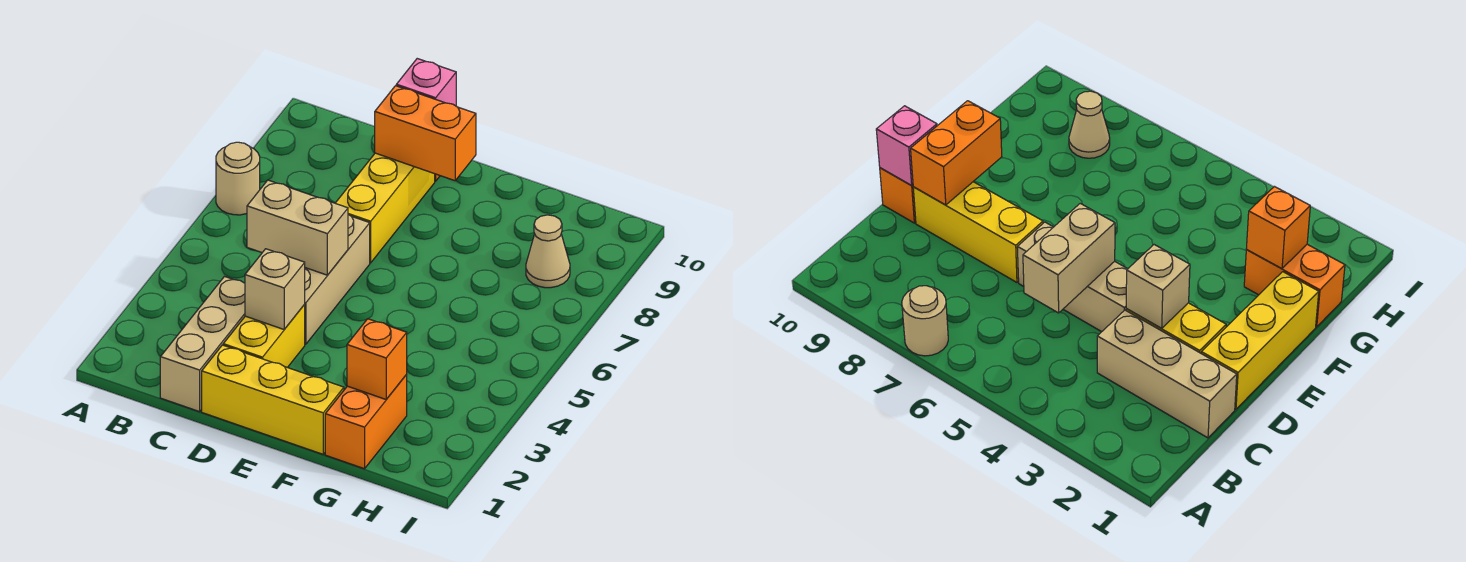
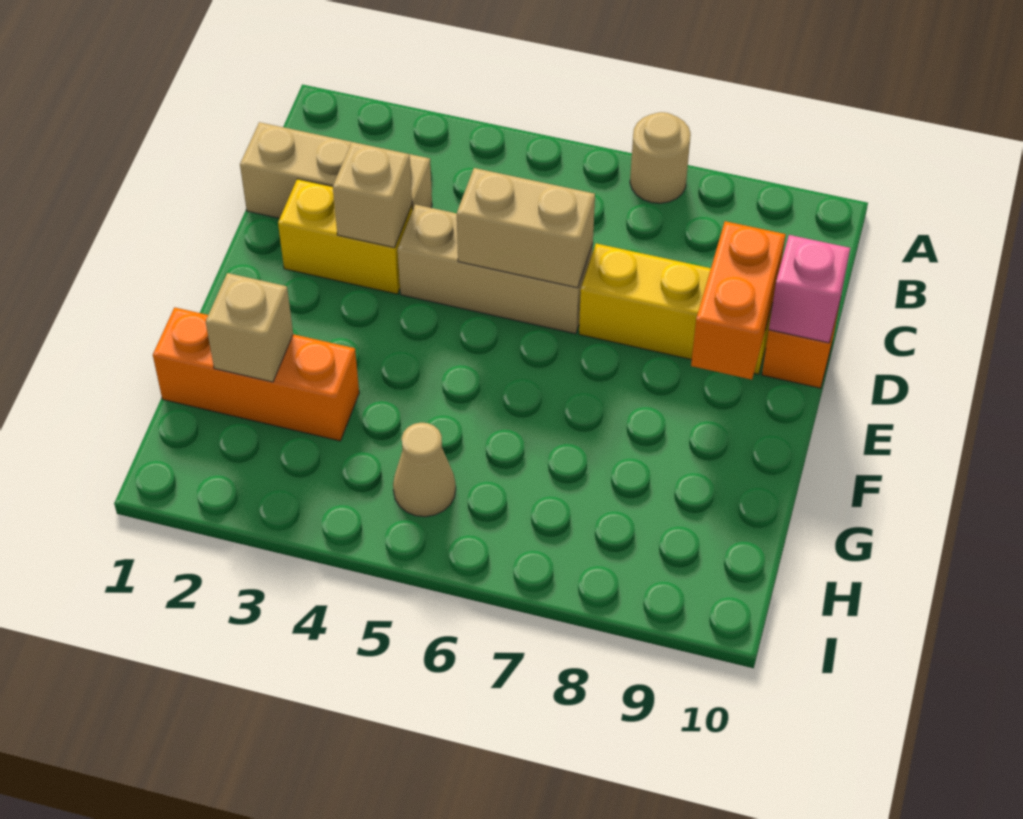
tan brick C5:D5 level 2 -> tan brick D5:D6 level 2
yellow brick D1:F1 level 1 -> none
orange brick G1:G2 level 1 -> orange brick G1:G3 level 1
orange brick G2 level 2 -> tan brick G2 level 2
tan cone H8 level 1 -> tan cone H5 level 1

